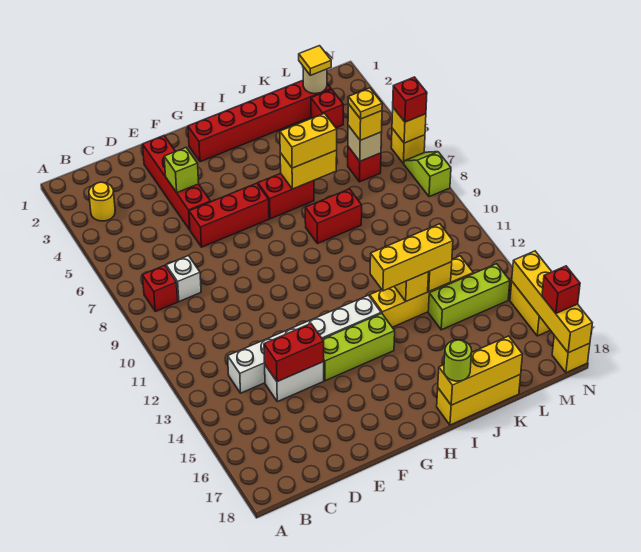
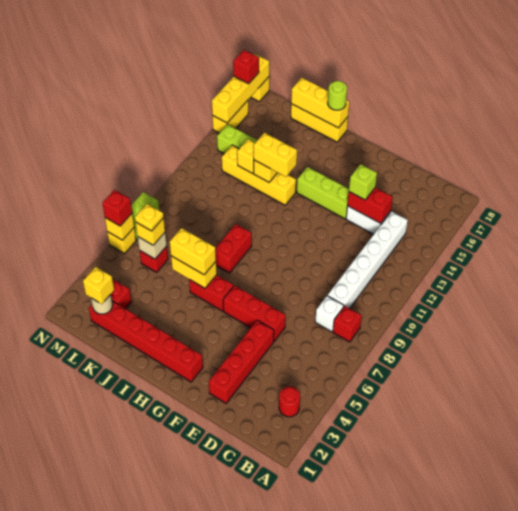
yellow round brick B3 level 1 -> red round brick B3 level 1
white brick C13:H13 level 1 -> white brick C9:C14 level 1
lime brick E4 level 2 -> lime brick E14 level 3
red brick I8:J8 level 1 -> red brick I8:I9 level 1
yellow brick I13:K13 level 3 -> yellow brick I13:J13 level 3
yellow tile L2 level 3 -> yellow brick L2 level 3

